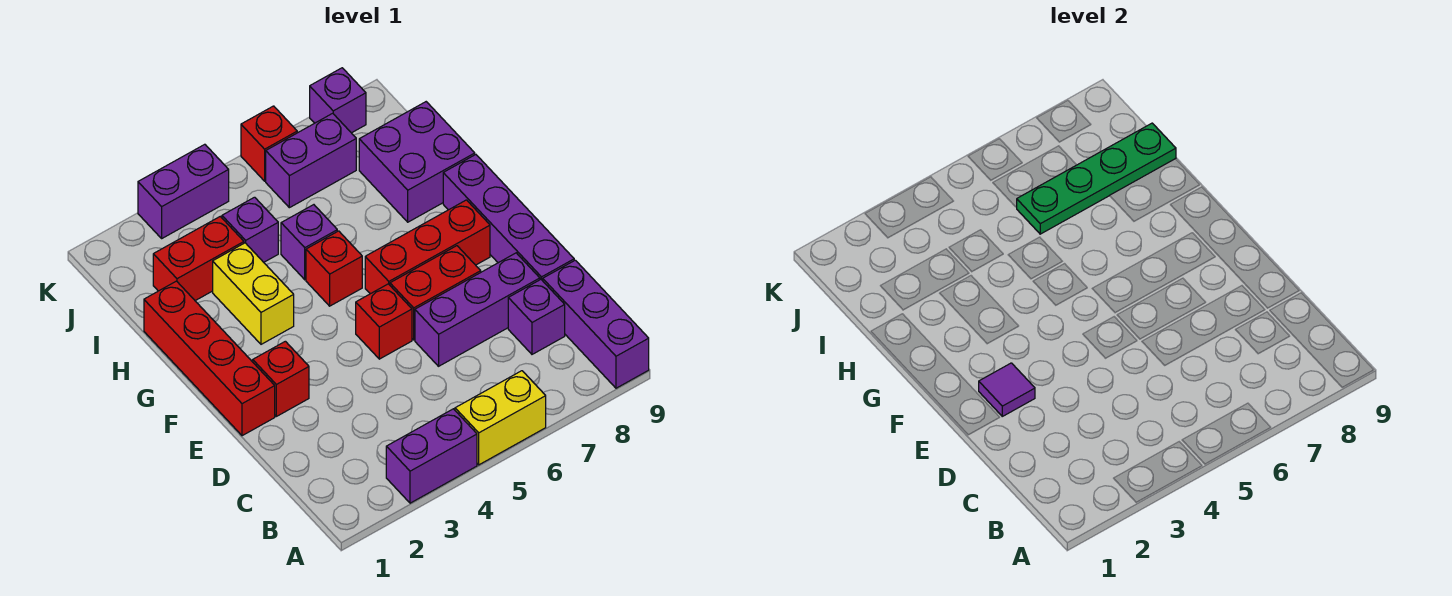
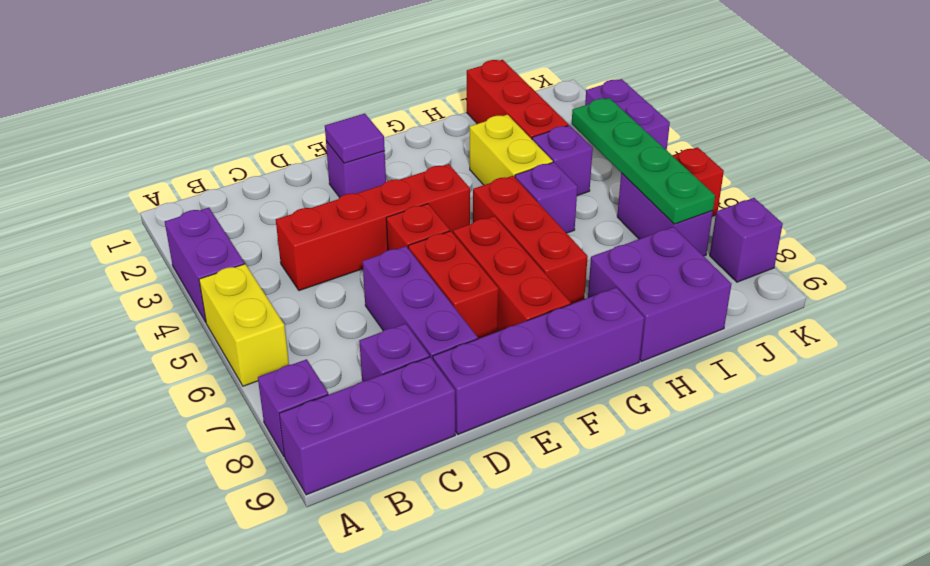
none -> purple brick A8 level 1
red brick E1:H1 level 1 -> red brick C4:F4 level 1
red brick E2 level 1 -> purple brick E2 level 1
yellow brick G3:H3 level 1 -> yellow brick H3:H4 level 1
red brick G5 level 1 -> red brick G5:G7 level 1
red brick I2:I3 level 1 -> red brick I1:I3 level 1
green plate I6:I9 level 2 -> green plate J4:J7 level 2

